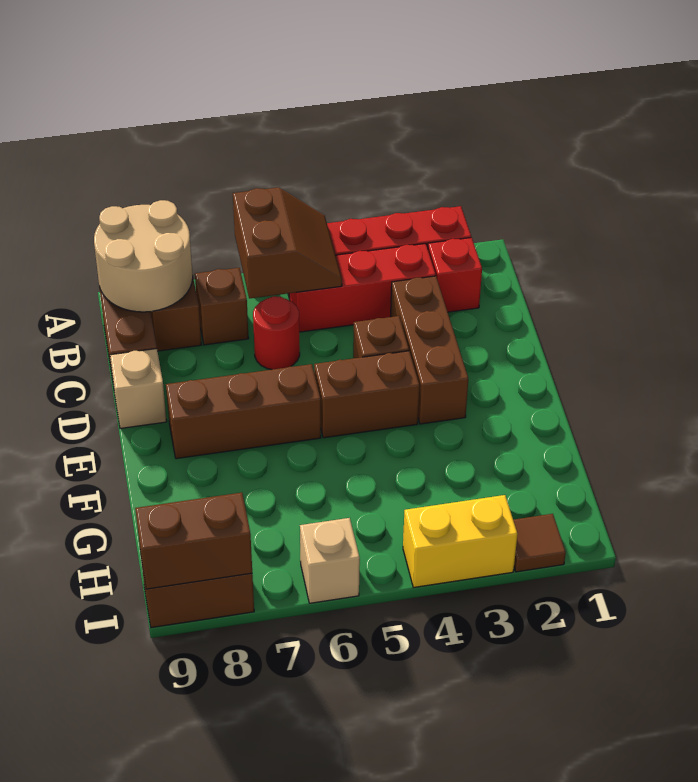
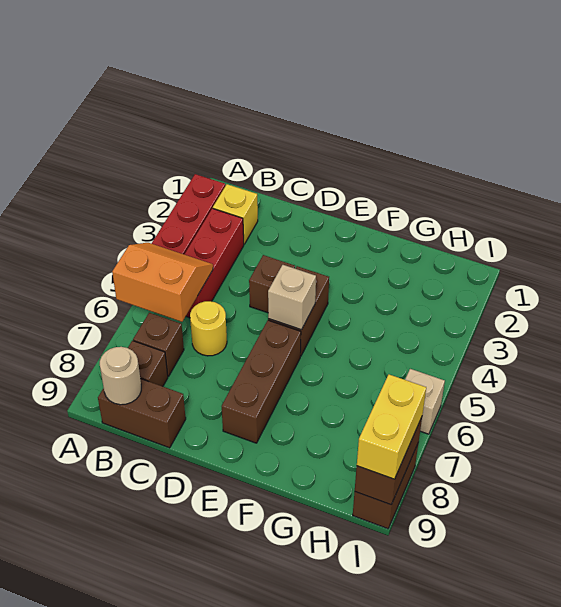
brown slope A5:B6 level 2 top 6 -> orange slope A5:B6 level 2 top 6
tan round brick A8:B9 level 2 -> tan round brick B9 level 2
red brick B2 level 1 -> yellow brick B2 level 1
brown brick C3:E3 level 1 -> none
red round brick C6 level 1 -> yellow round brick C6 level 1
tan brick D9 level 1 -> tan brick E5 level 2
brown tile I2 level 1 -> none
yellow brick I3:I4 level 1 -> yellow brick I8:I9 level 3

